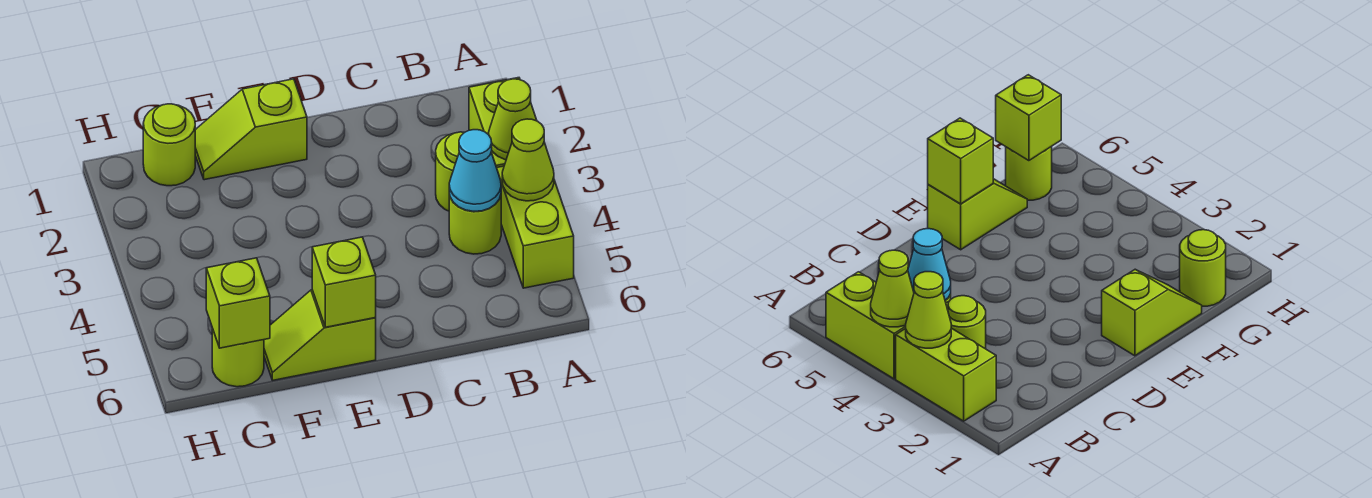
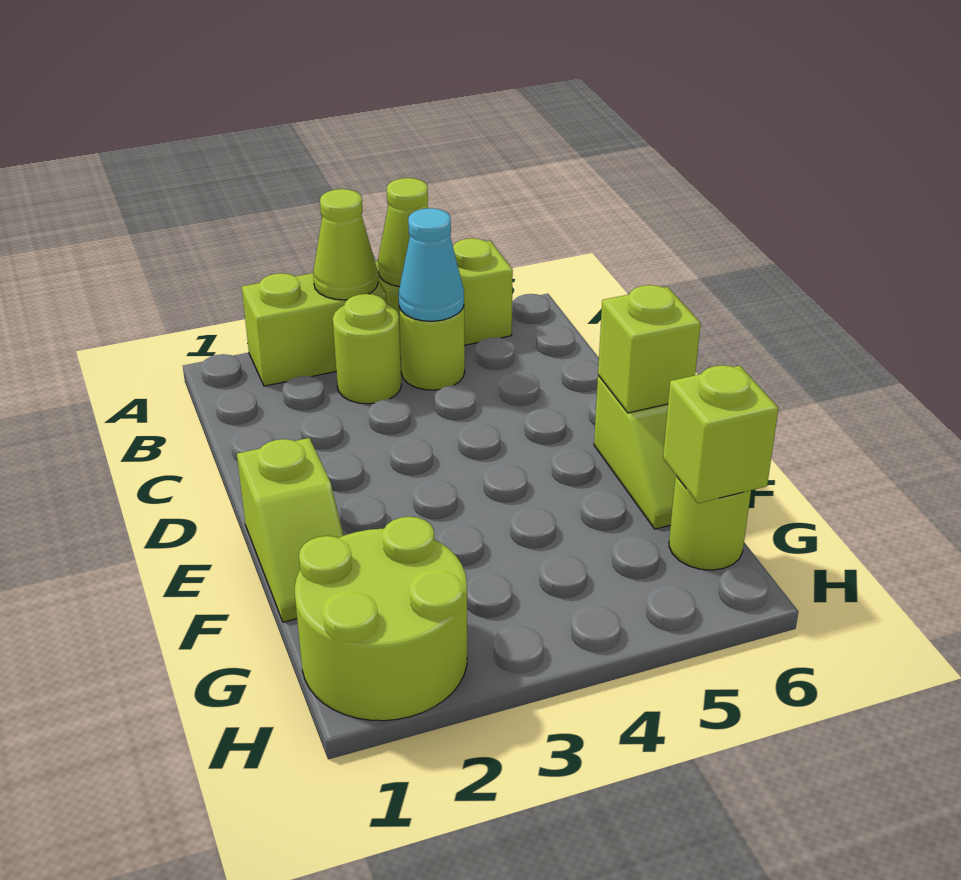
lime round brick G1 level 1 -> lime round brick G1:H2 level 1

